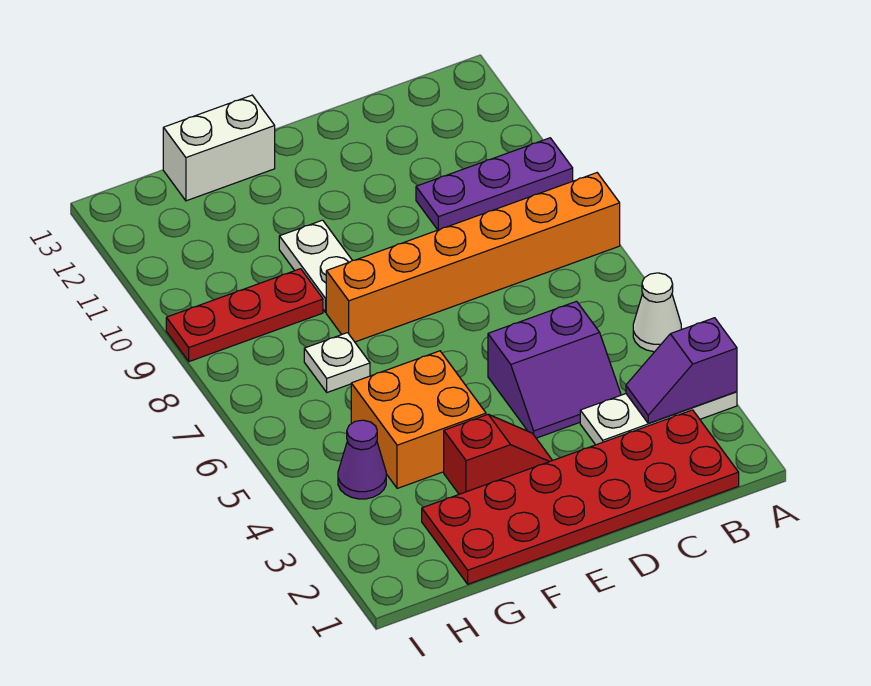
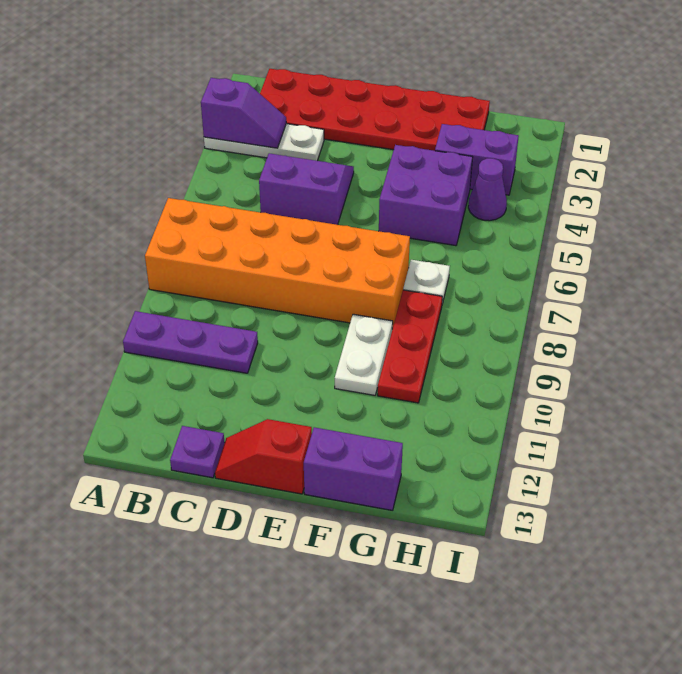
white cone A5 level 1 -> none
orange brick A8:F8 level 1 -> orange brick A7:F8 level 1
none -> purple plate C13 level 1
red slope E3:F3 level 1 top F -> red slope D13:E13 level 1 top E
orange brick F4:G5 level 1 -> purple brick F4:G5 level 1
white brick F13:G13 level 1 -> purple brick F13:G13 level 1
none -> purple brick G3:H3 level 1
red plate G9:I9 level 1 -> red plate G8:G10 level 1

